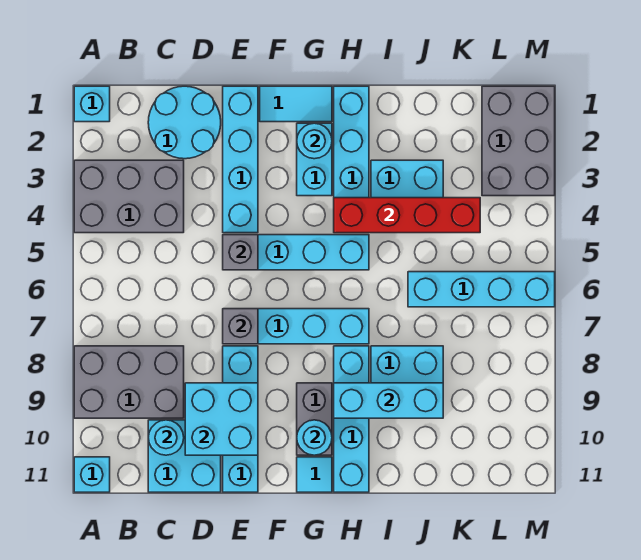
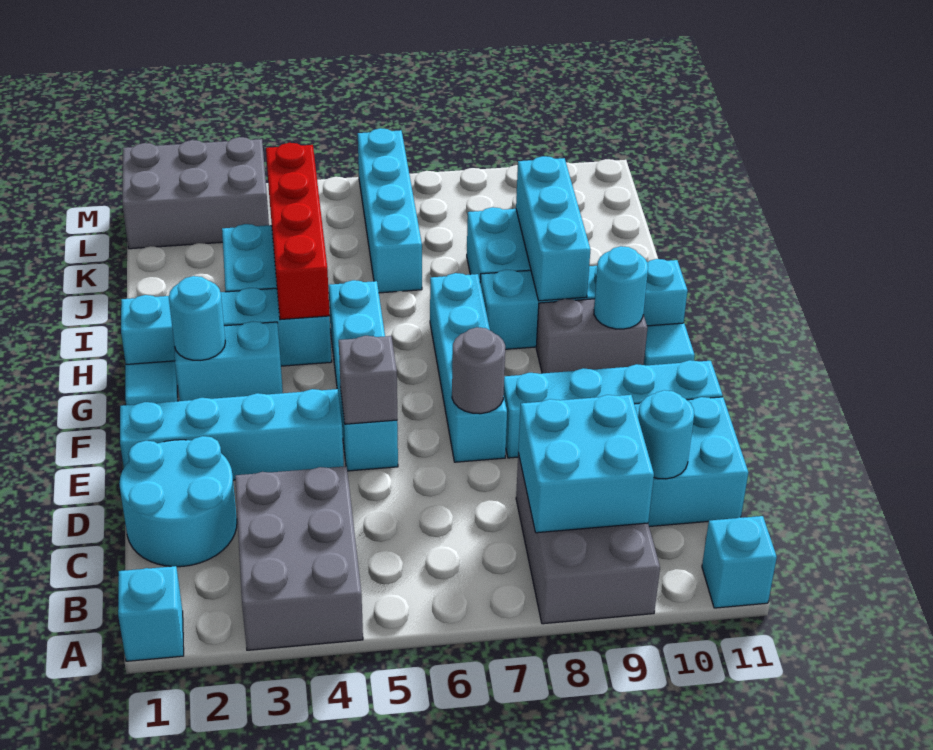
cyan brick D9:E10 level 2 -> cyan brick B8:C9 level 2
grey brick E7 level 2 -> grey round brick E7 level 2
cyan tile F1:G1 level 1 -> cyan tile G1 level 1

